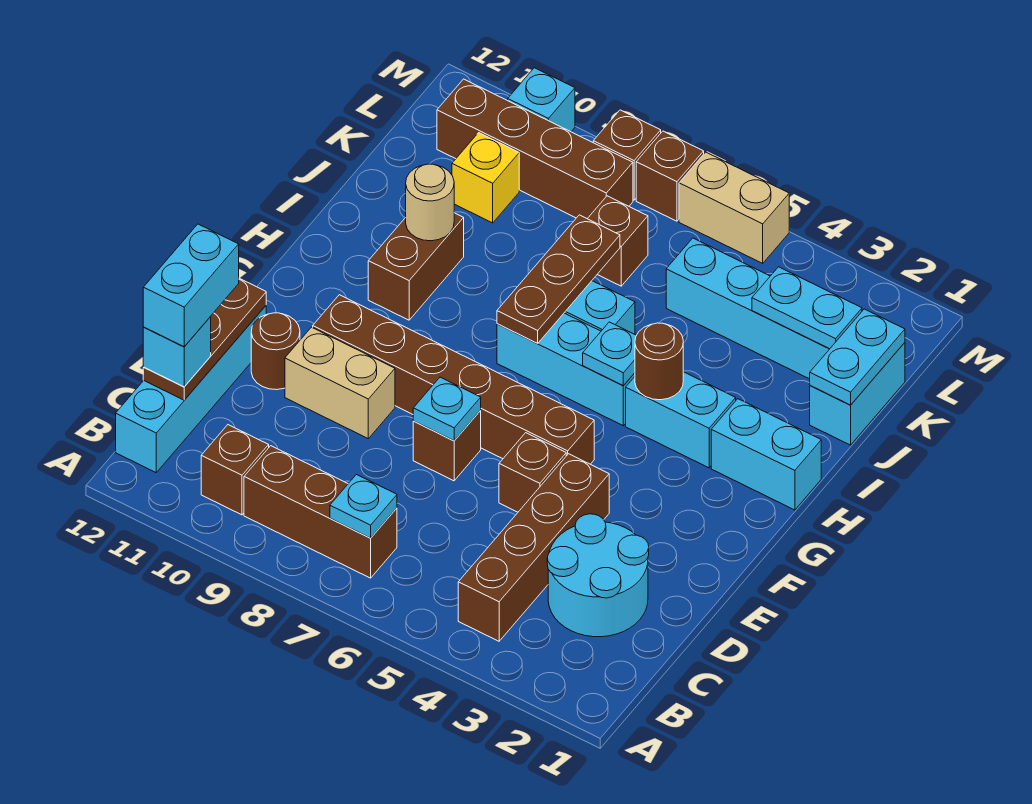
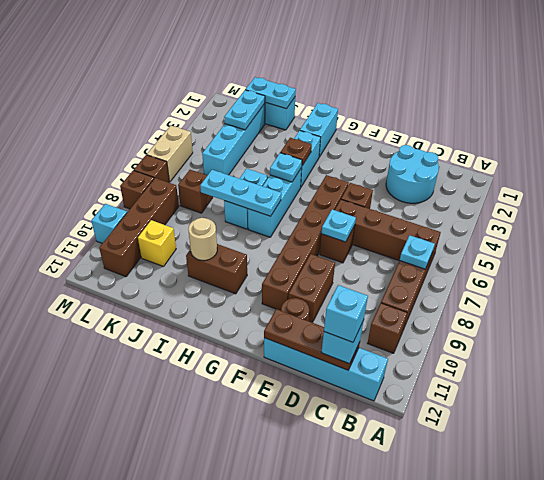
brown brick B4:E4 level 1 -> brown brick B6:E6 level 1
cyan brick C12:D12 level 4 -> cyan brick C12 level 4
tan brick E9:E10 level 1 -> brown brick E9:E10 level 1
brown round brick H4 level 2 -> brown plate H4 level 2
brown plate H7:J7 level 2 -> cyan plate H7:J7 level 2

